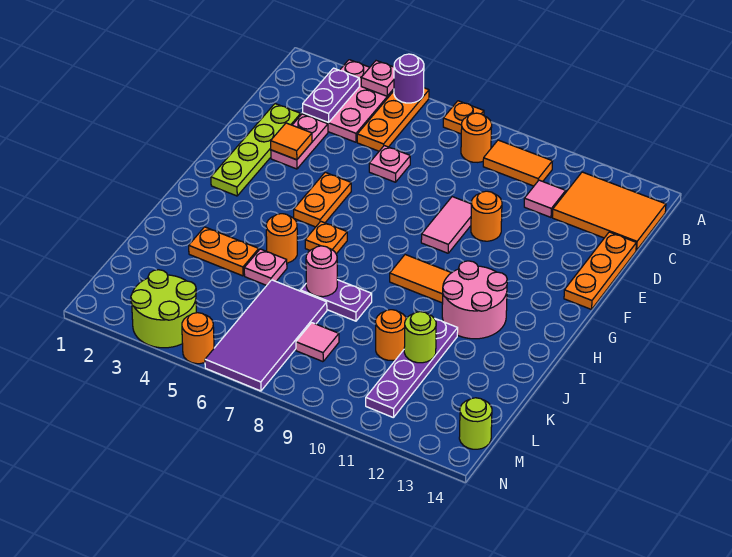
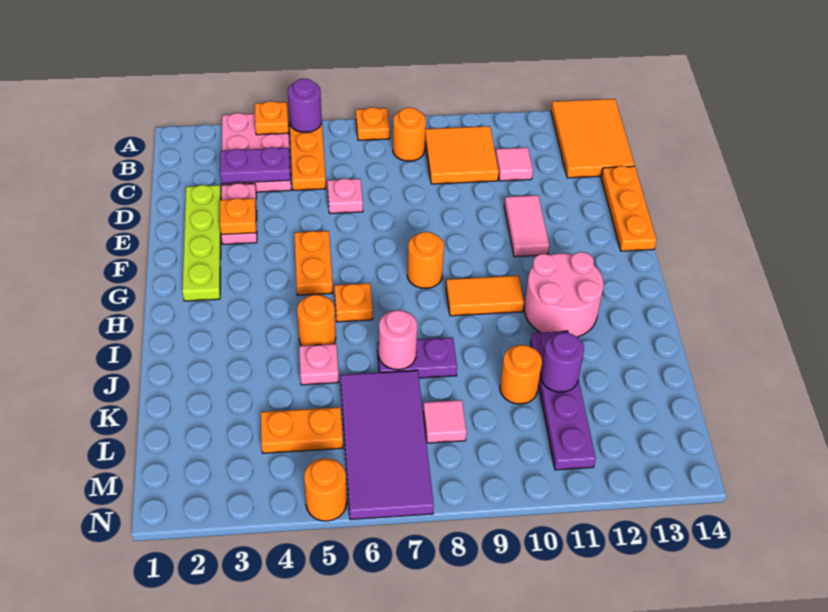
pink plate A4 level 2 -> orange plate A4 level 2
purple plate B3:C3 level 2 -> purple plate C3:C4 level 2
orange tile B9:B10 level 1 -> orange tile B9:C10 level 1
orange tile B12:C14 level 1 -> orange tile A13:C14 level 1
orange tile E3 level 2 -> orange plate E3 level 2
pink tile E9:F9 level 1 -> pink tile E11:F11 level 1
orange round brick E10 level 1 -> orange round brick G8 level 1
orange plate J3:J4 level 1 -> orange plate L4:L5 level 1
lime round brick K11 level 2 -> purple round brick K11 level 2
lime round brick M3:N4 level 1 -> none
lime round brick M14 level 1 -> none

